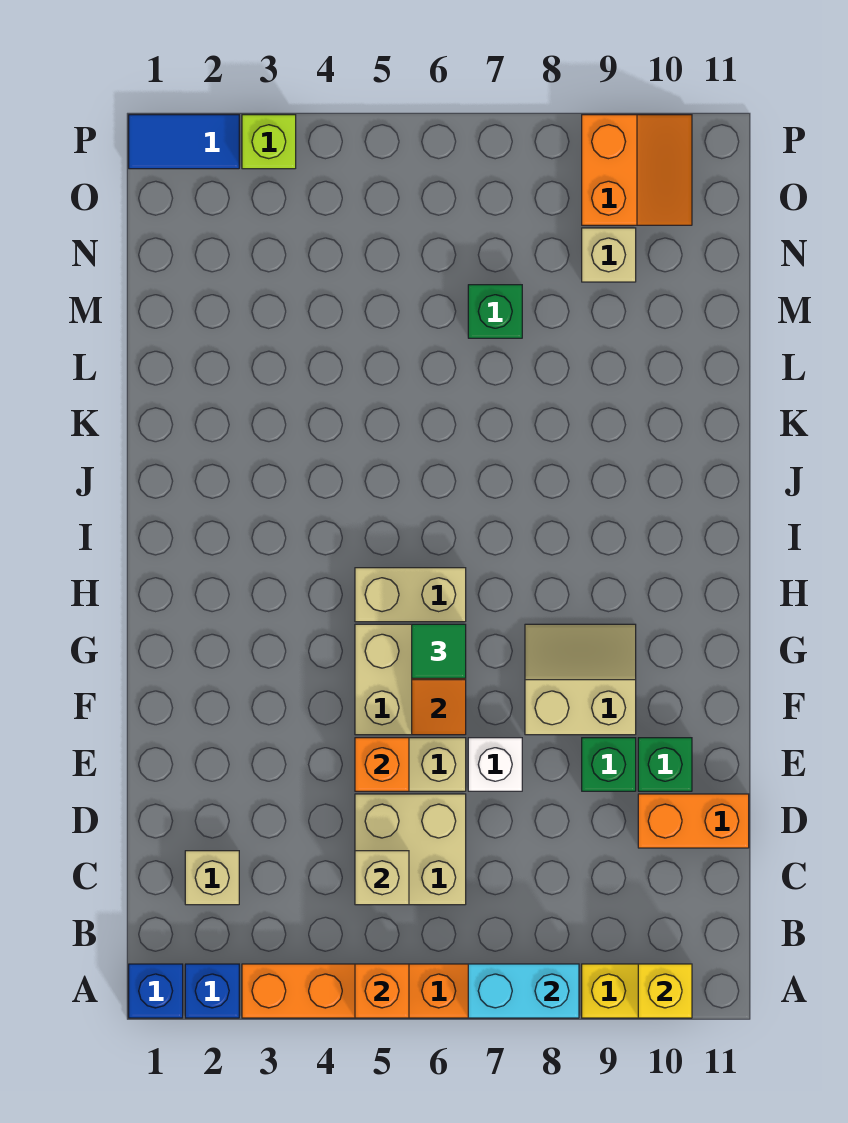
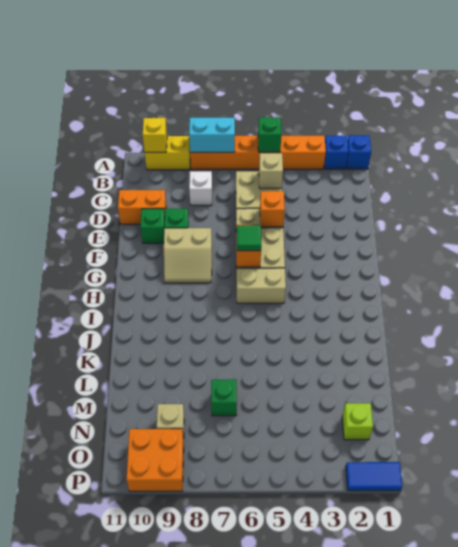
orange brick A5 level 2 -> green brick A5 level 2
tan brick C2 level 1 -> none
white brick E7 level 1 -> white brick C8 level 1
orange slope O9:P10 level 1 top 9 -> orange brick O9:P10 level 1
lime brick P3 level 1 -> lime brick N2 level 1

